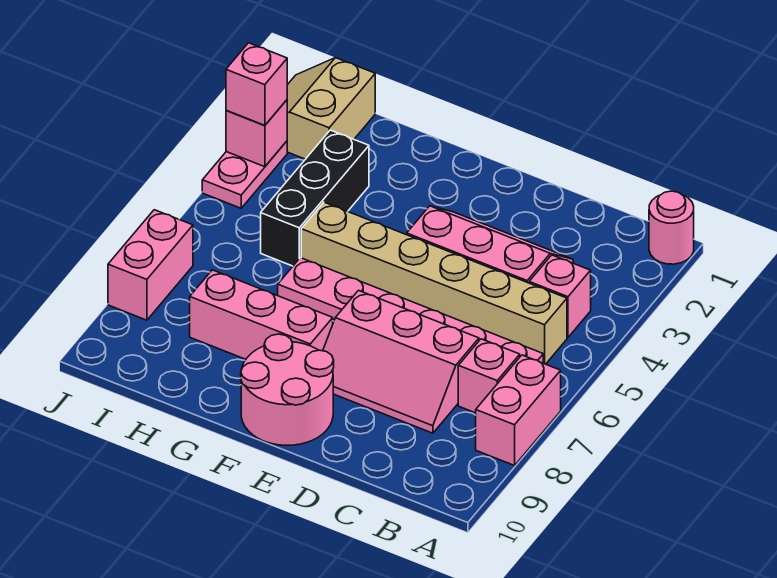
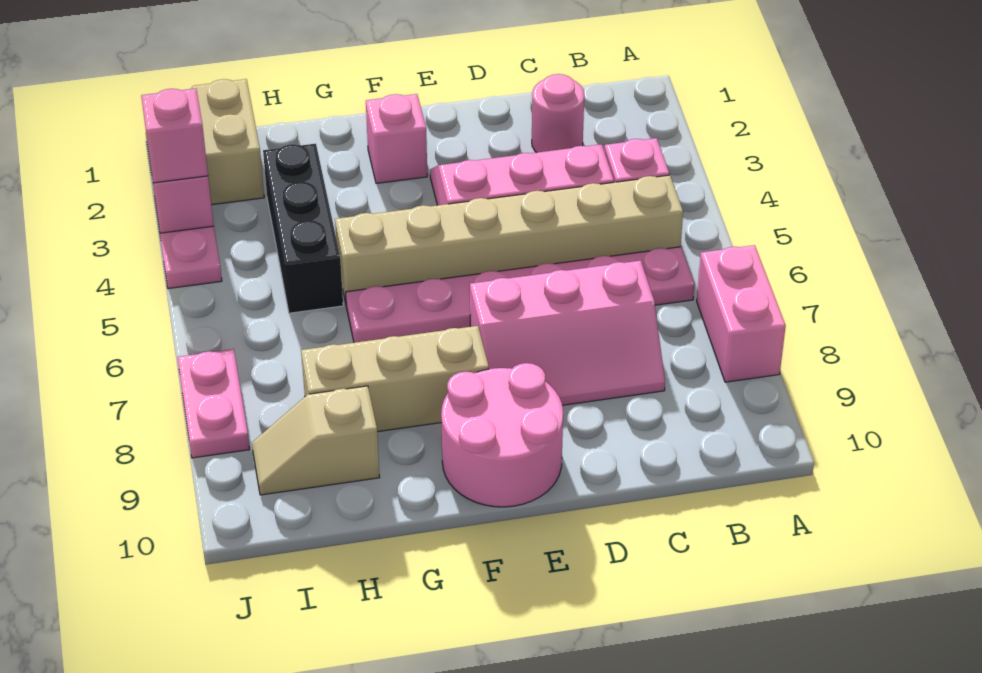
pink round brick A1 level 1 -> pink round brick C2 level 1
pink brick B7 level 1 -> pink brick F2 level 1
pink brick F8:H8 level 1 -> tan brick F8:H8 level 1
none -> tan slope H9:I9 level 1 top H
pink brick J7:J8 level 1 -> pink plate J7:J8 level 1

